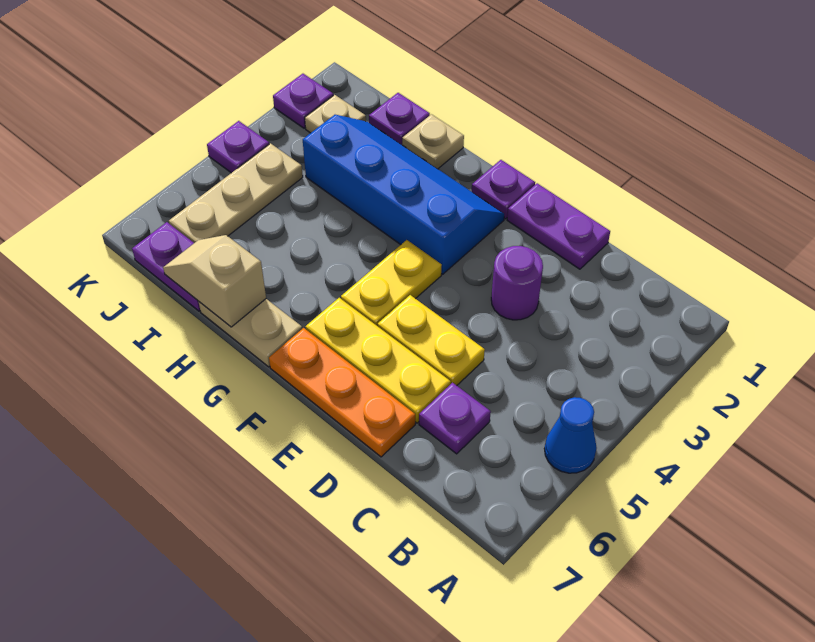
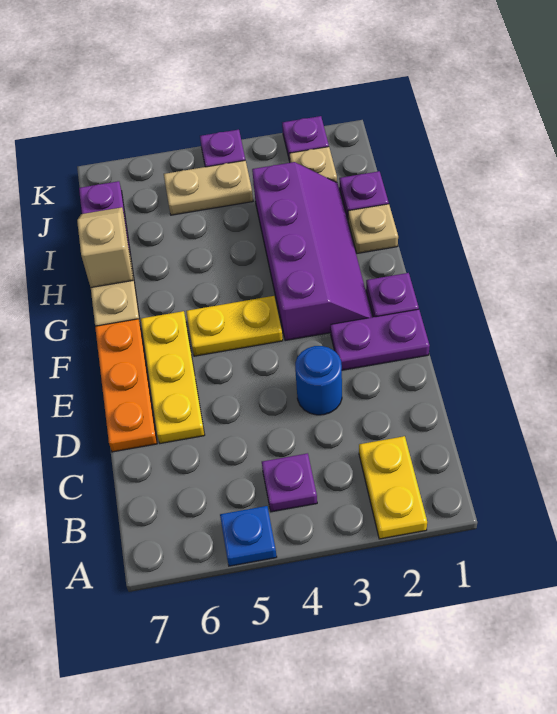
blue cone A5 level 1 -> blue plate A5 level 1
purple plate C6 level 1 -> purple plate B4 level 1
purple plate D1:E1 level 1 -> purple plate E1:E2 level 1
purple round brick D3 level 1 -> blue round brick D3 level 1
yellow plate D5:E5 level 1 -> yellow plate A2:B2 level 1
blue slope F2:I3 level 1 top 3 -> purple slope F2:I3 level 1 top 3
tan plate J4:J6 level 1 -> tan plate J4:J5 level 1

